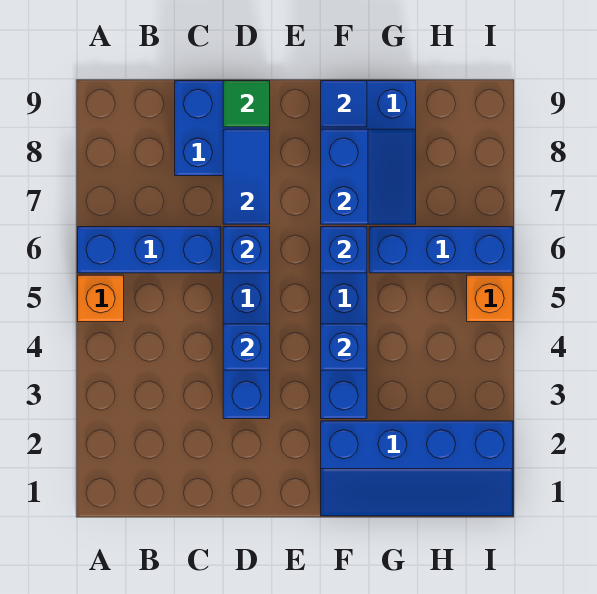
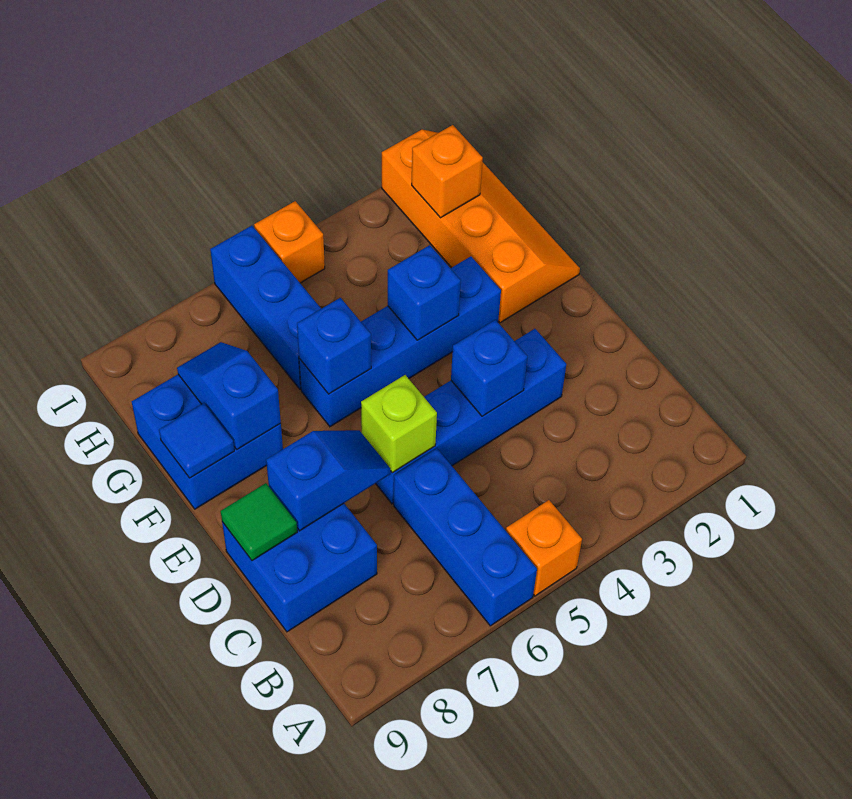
blue brick D6 level 2 -> lime brick D6 level 2
blue tile D7:D8 level 2 -> blue slope D7:D8 level 2 top 8
blue slope F1:I2 level 1 top 2 -> orange slope F1:I2 level 1 top 2
blue slope F7:G8 level 2 top F -> blue slope F8:G8 level 2 top F
none -> orange brick H2 level 2

